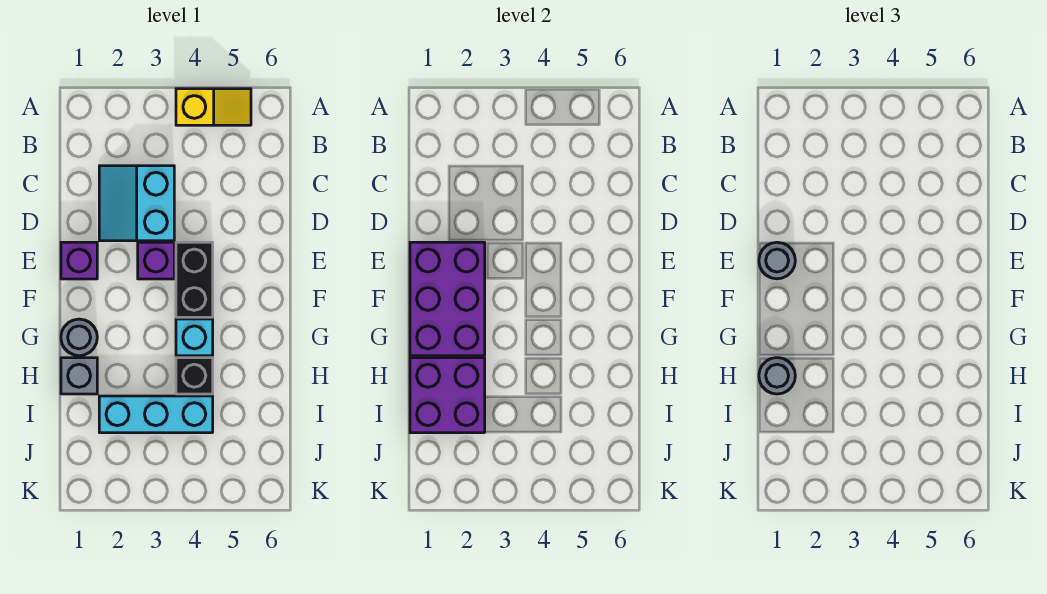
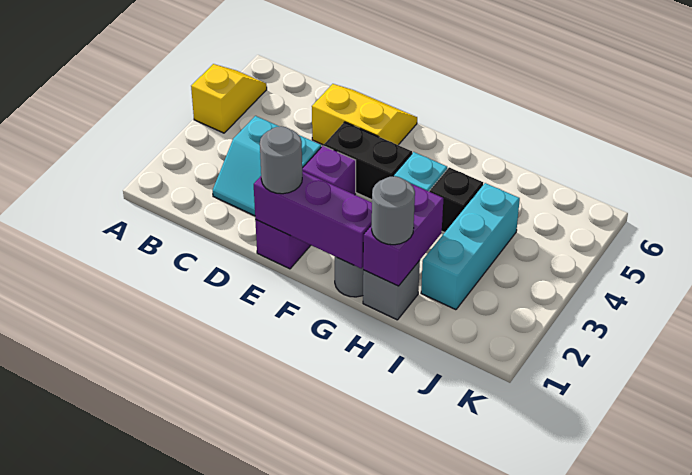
none -> yellow slope D5:E6 level 1 top 5
purple brick E1:G2 level 2 -> purple brick E1:G1 level 2
purple brick H1:I2 level 2 -> purple brick H1:H2 level 2

